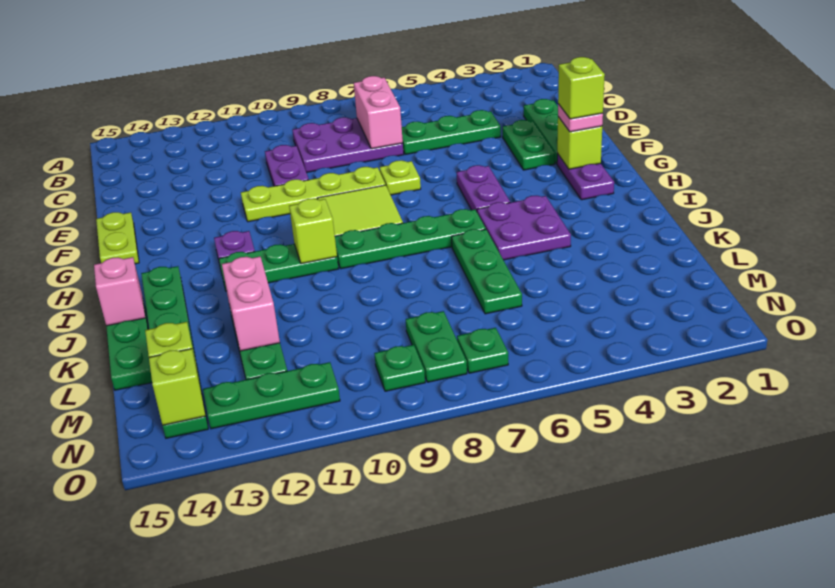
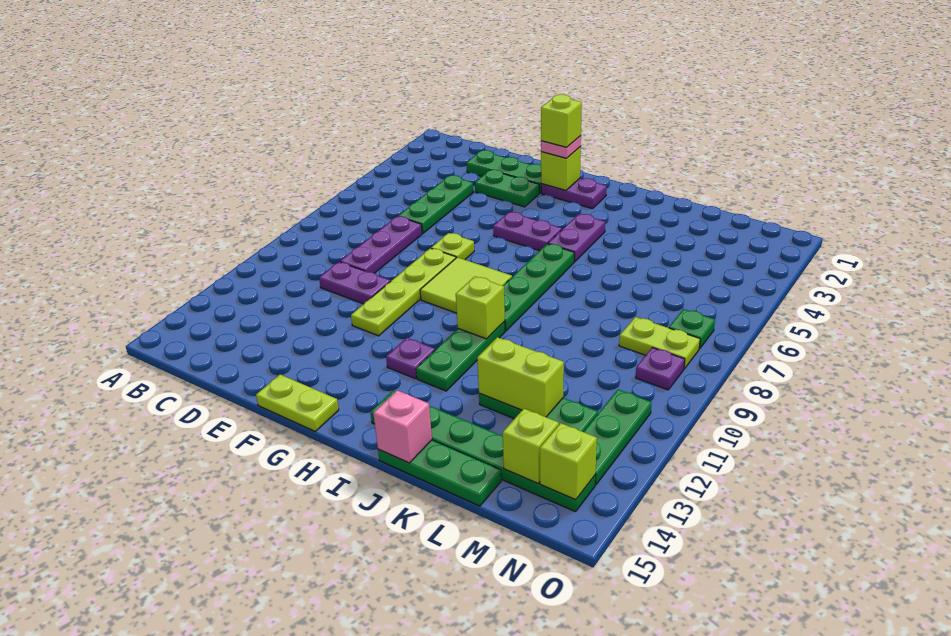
purple plate C7:D9 level 1 -> purple plate D7:D9 level 1
pink brick C7:D7 level 2 -> none
purple plate I4:J5 level 1 -> purple plate I4:I5 level 1
green plate J6:L6 level 1 -> none
pink brick K12:L12 level 2 -> lime brick K12:L12 level 2
green plate M8:N8 level 1 -> lime plate M8:N8 level 1
green plate N9 level 1 -> purple plate N9 level 1

